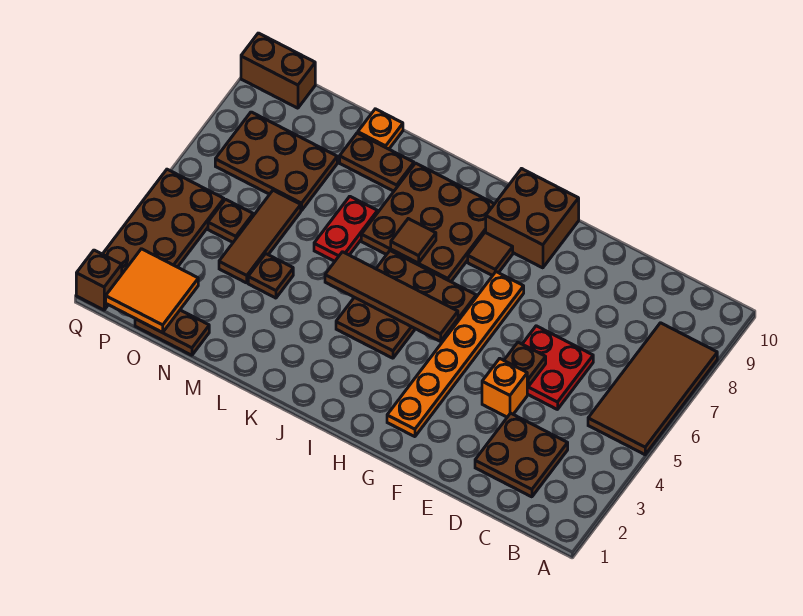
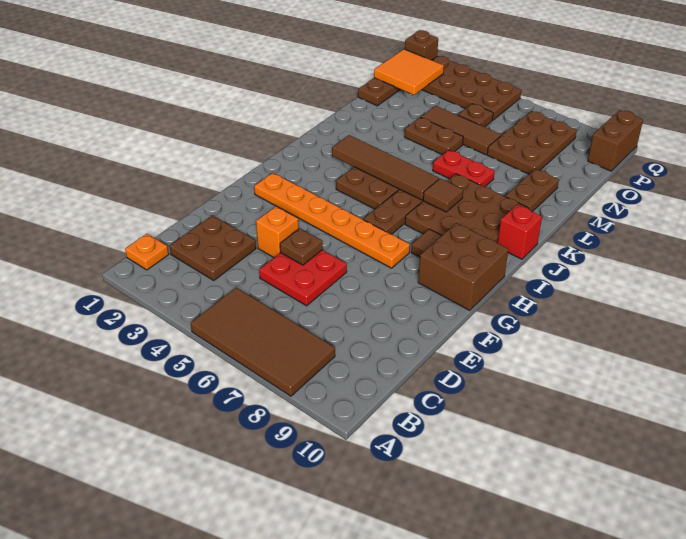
brown tile H5:K5 level 2 -> brown tile J3:J6 level 2
none -> red brick J10 level 1
brown plate M4 level 1 -> brown plate M4:M5 level 1
orange plate M10 level 1 -> orange plate B1 level 1

